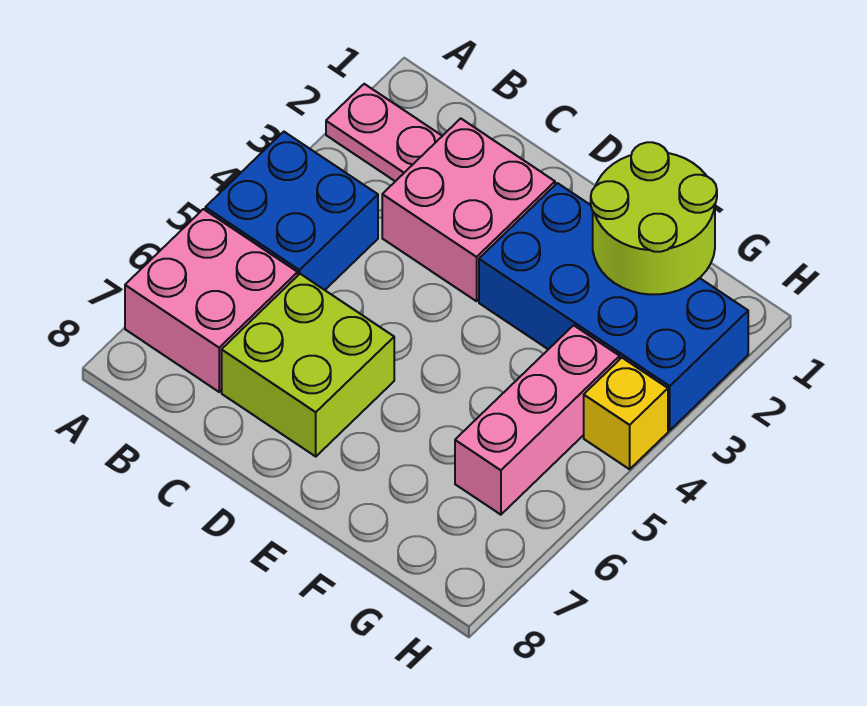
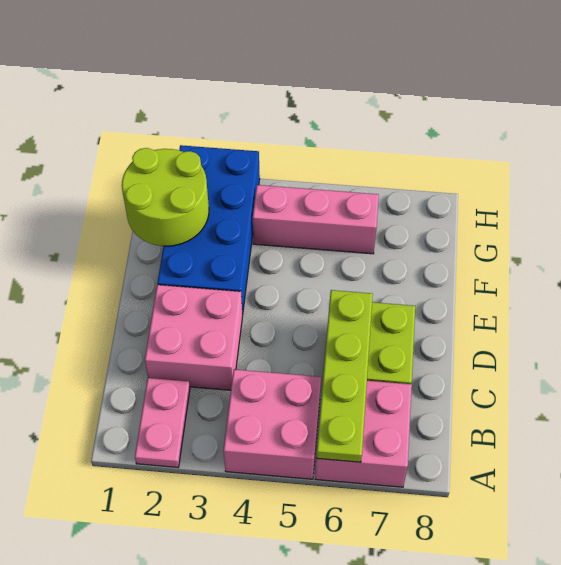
blue brick A4:B5 level 1 -> pink brick A4:B5 level 1
none -> lime plate A6:D6 level 2
yellow brick H4 level 1 -> none

